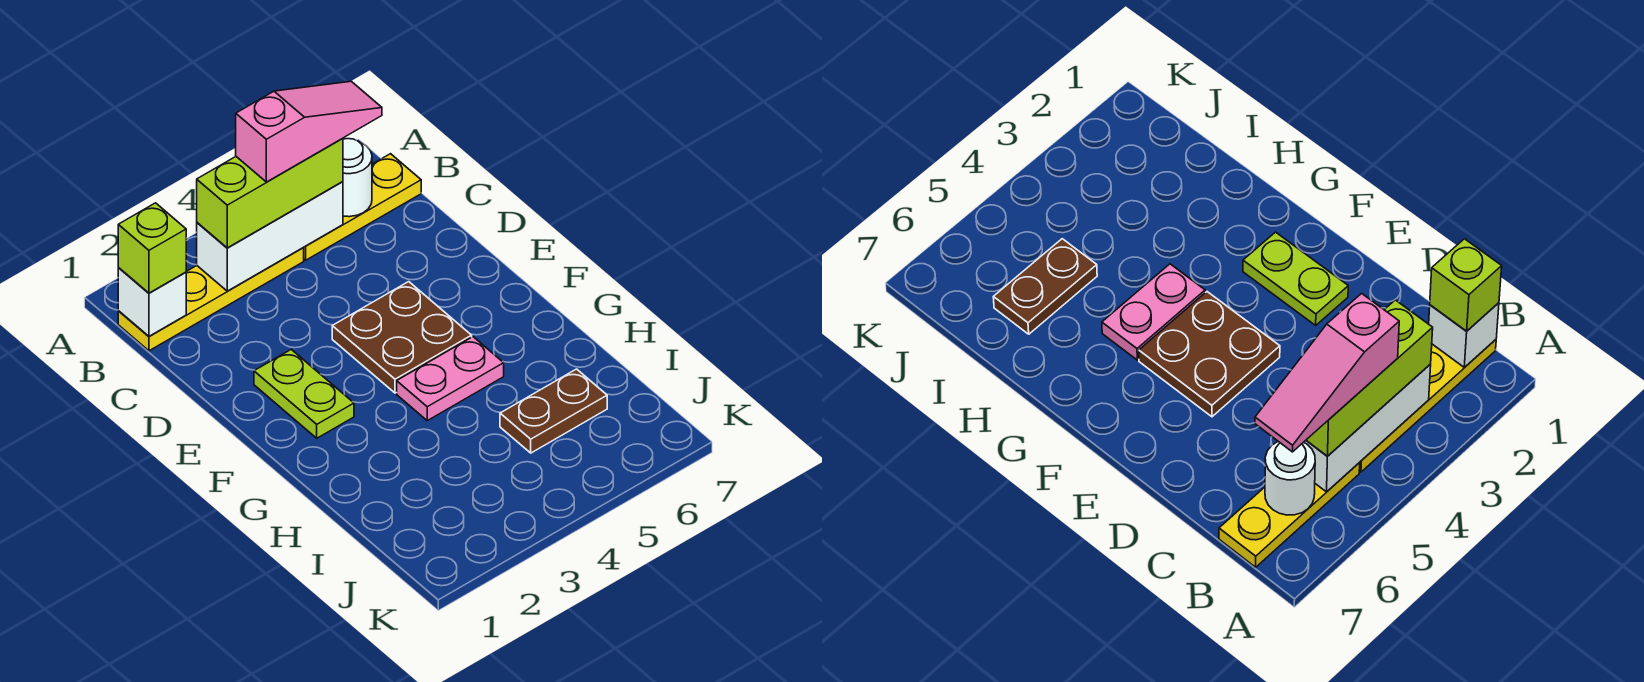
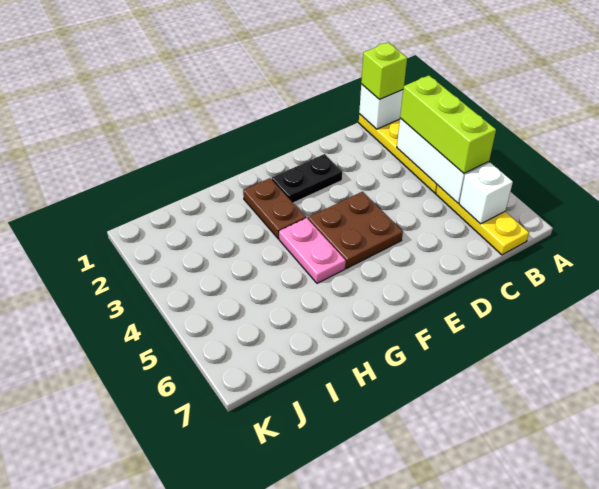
pink slope B4:B6 level 4 top 4 -> none
white round brick B6 level 2 -> white brick B6 level 2
lime plate E2:F2 level 1 -> black plate E2:F2 level 1
brown plate I5:I6 level 1 -> brown plate G2:G3 level 1

